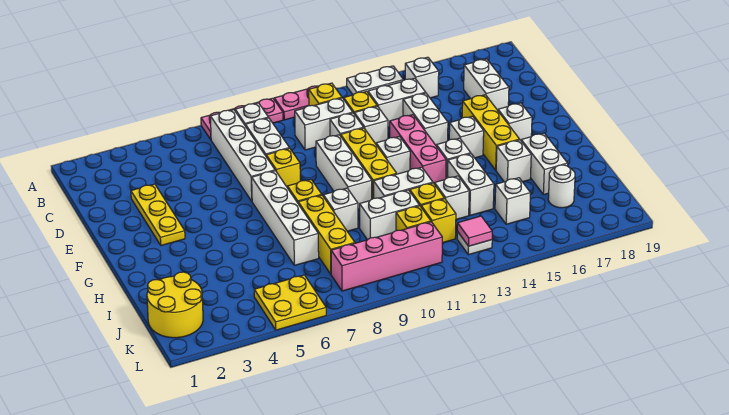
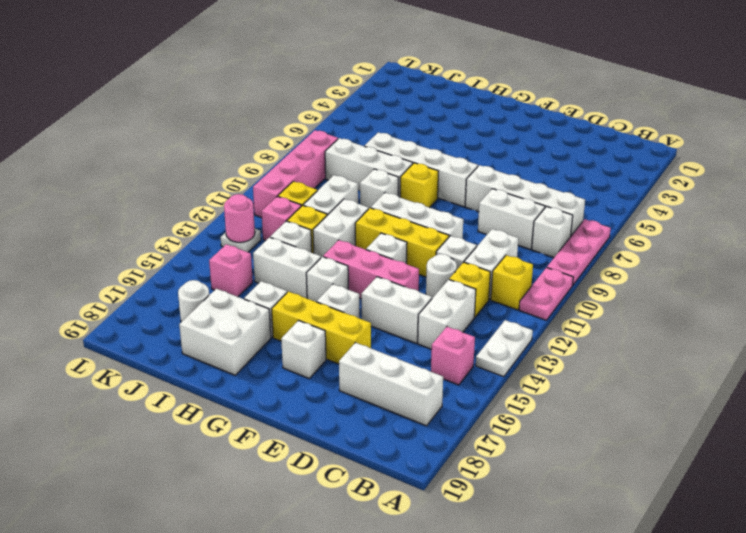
white brick B15 level 1 -> pink brick B15 level 1
white brick C17:D17 level 1 -> white brick B17:D17 level 1
yellow plate D3:F3 level 1 -> none
white brick D12 level 1 -> white round brick D12 level 1
yellow brick E8 level 1 -> none
yellow brick H8:J8 level 1 -> white brick H8:J8 level 1
white brick H17:I17 level 1 -> white brick H17:I18 level 1
yellow round brick J1:K2 level 1 -> none
yellow brick J12 level 1 -> pink brick J12 level 1
white brick J15 level 1 -> pink brick J15 level 1
yellow plate K5:L6 level 1 -> none
pink tile K13 level 2 -> pink round brick K13 level 2

